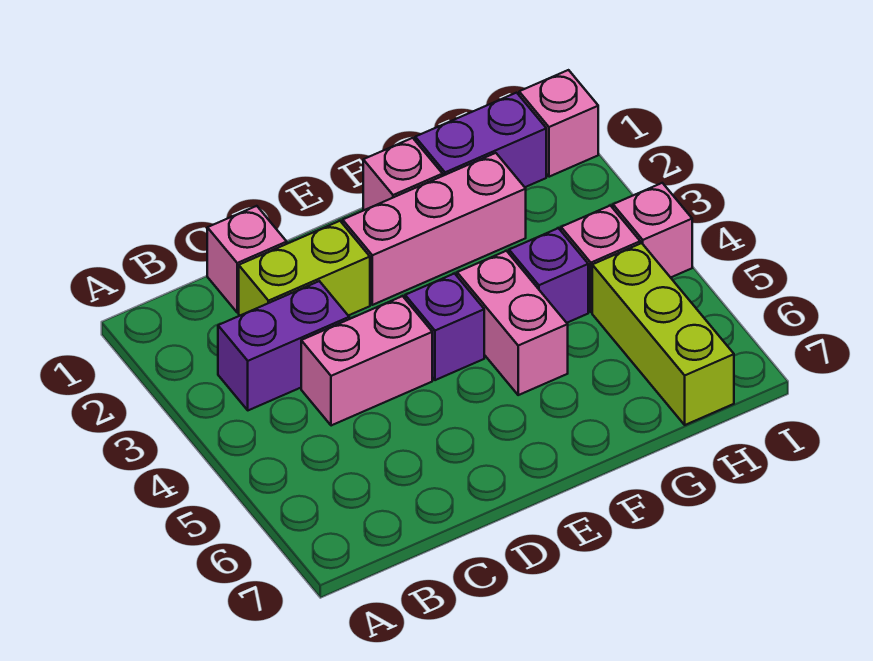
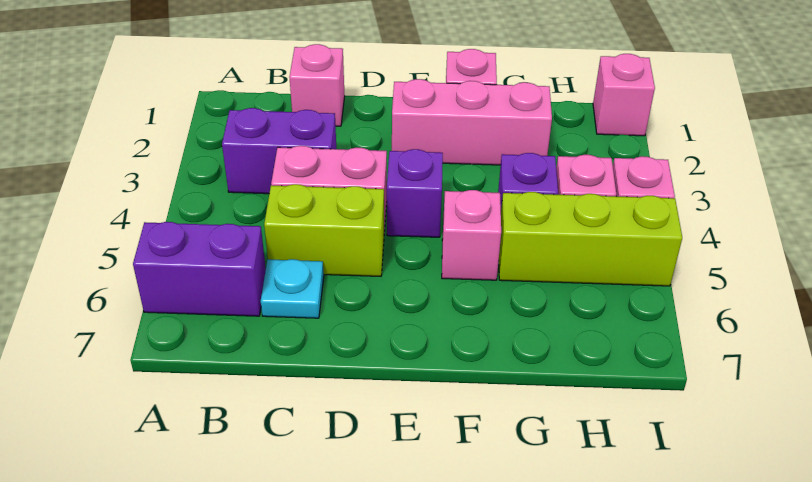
lime brick C2:D2 level 1 -> lime brick C5:D5 level 1
none -> cyan plate C6 level 1
pink brick F4:F5 level 1 -> pink brick F5 level 1
purple brick G1:H1 level 1 -> purple brick A6:B6 level 1
lime brick H5:H7 level 1 -> lime brick G5:I5 level 1

